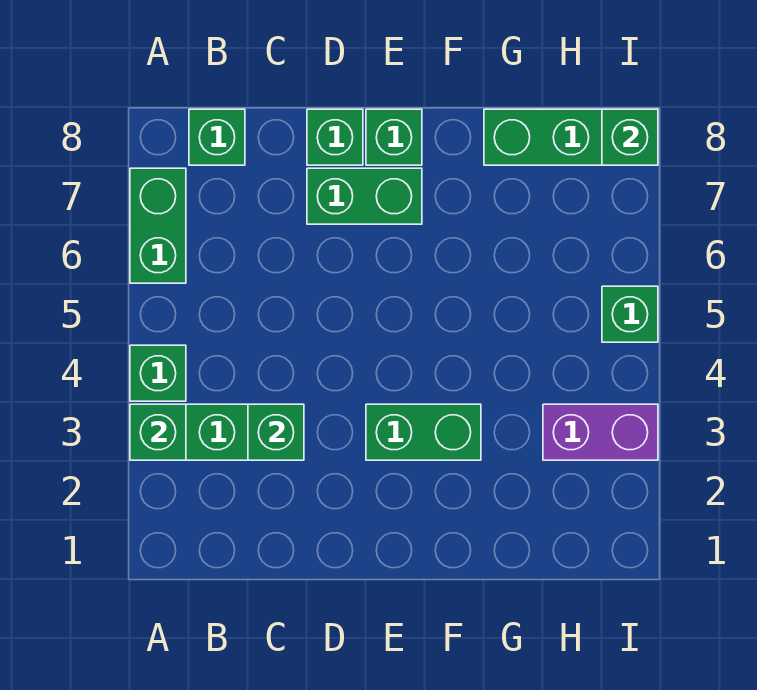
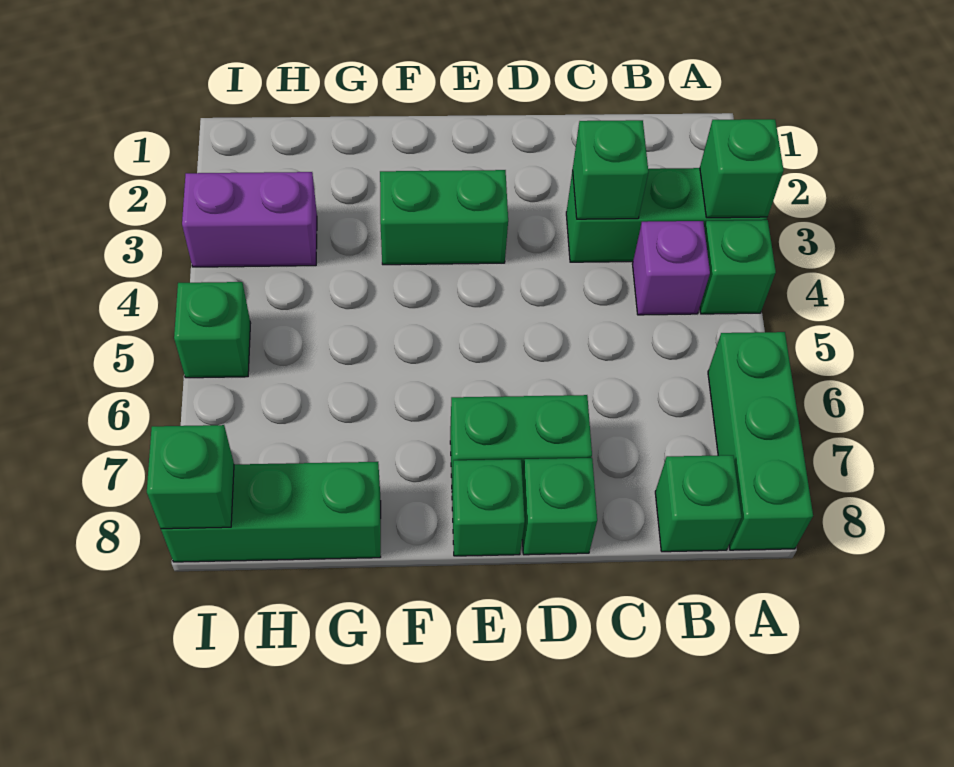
green brick A6:A7 level 1 -> green brick A6:A8 level 1
none -> purple brick B4 level 1

